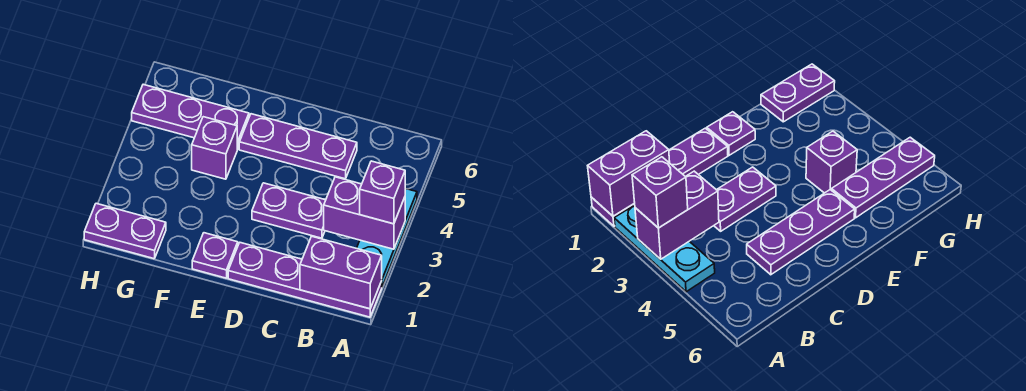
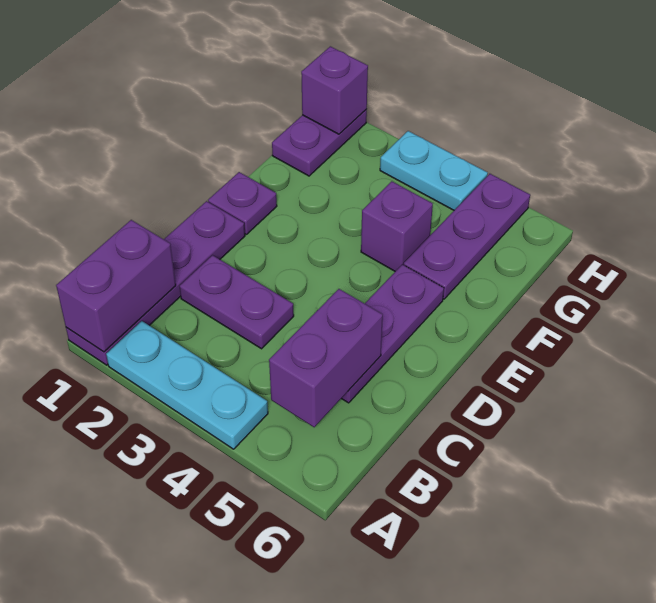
purple brick A3:B3 level 2 -> purple brick B5:C5 level 2
purple brick A3 level 3 -> purple brick H1 level 2
purple plate C3:D3 level 1 -> purple plate C2:C3 level 1
none -> cyan plate H3:H4 level 1

